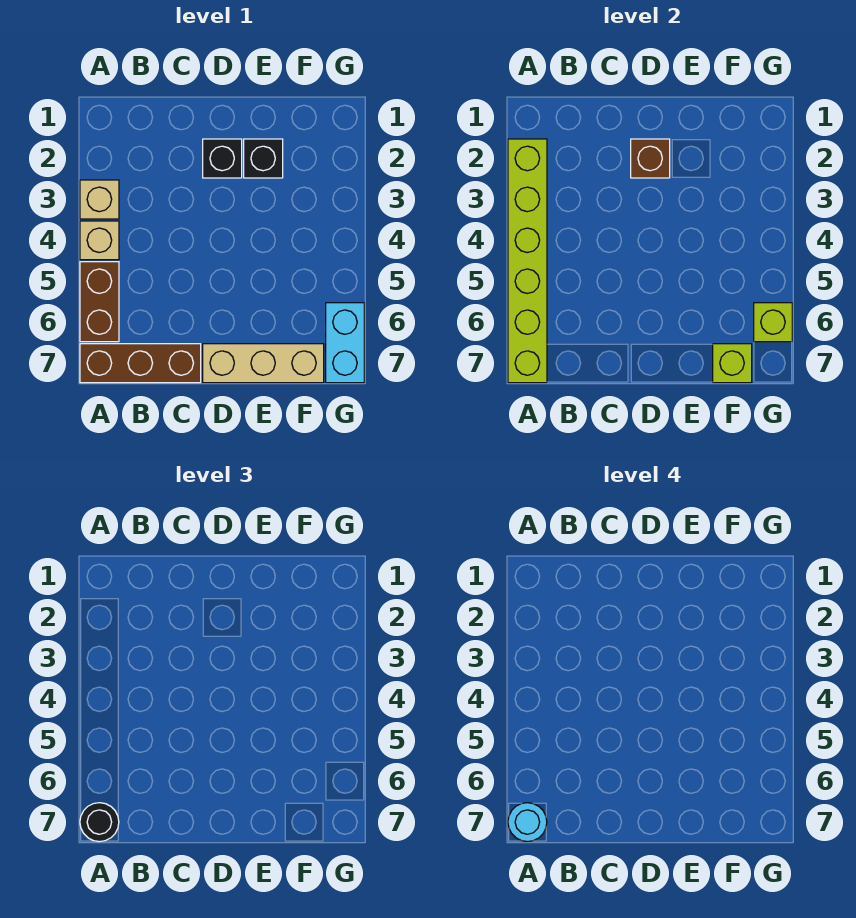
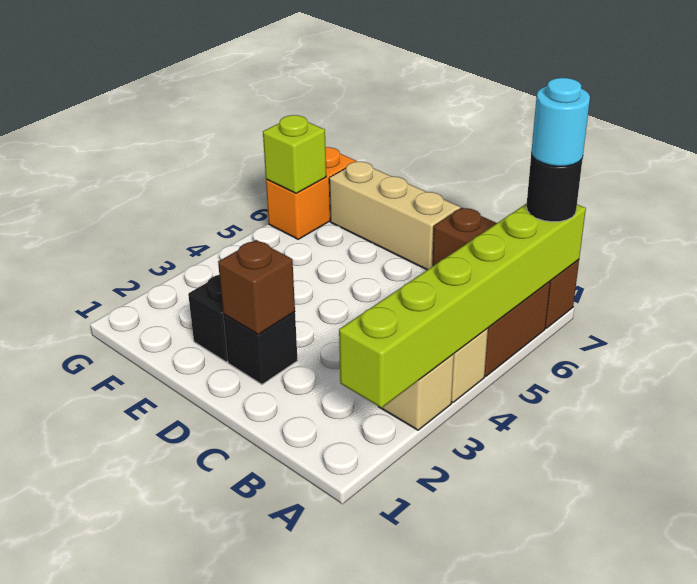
lime brick F7 level 2 -> none
cyan brick G6:G7 level 1 -> orange brick G6:G7 level 1

